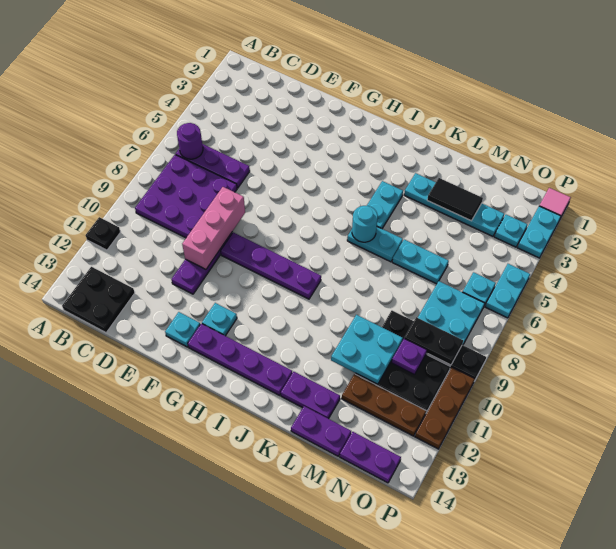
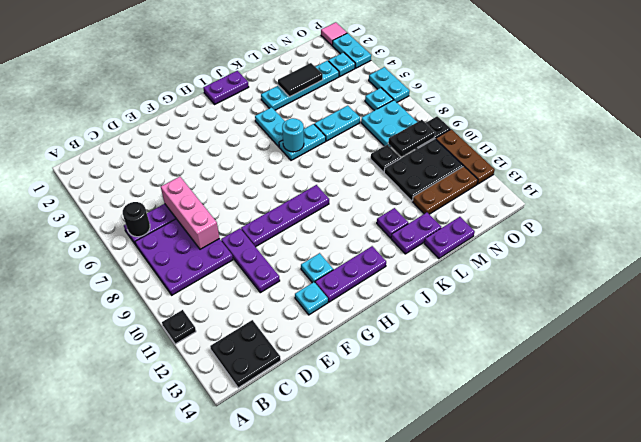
purple round brick B6 level 2 -> black round brick B6 level 2
pink brick E8:E10 level 2 -> pink brick D6:D8 level 2
purple plate G13:J13 level 1 -> purple plate G13:I13 level 1
cyan plate L10:M11 level 2 -> none
purple plate N10 level 2 -> purple plate K12 level 1
purple plate N14:O14 level 1 -> purple plate I1:J1 level 1

